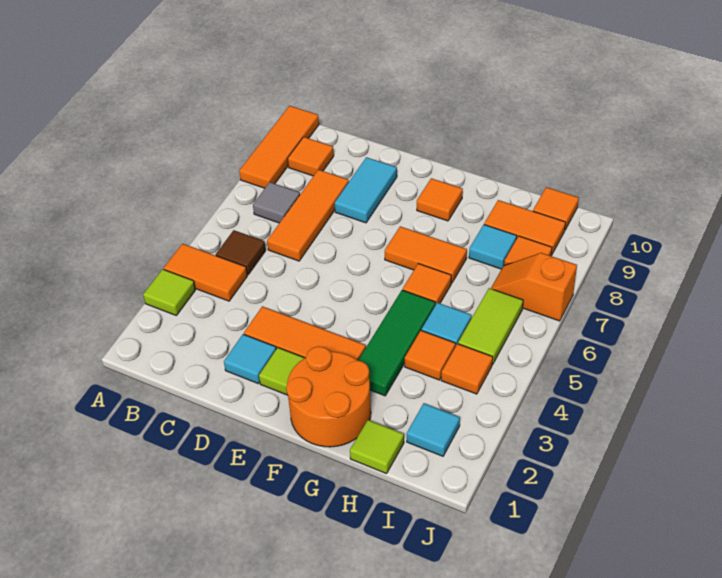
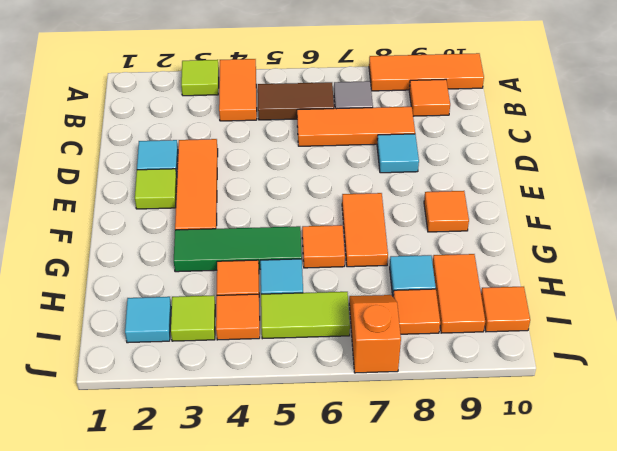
brown tile B5 level 1 -> brown tile B5:B6 level 1
cyan tile D8:D9 level 1 -> cyan tile D8 level 1
orange round brick F1:G2 level 1 -> none
lime tile H1 level 1 -> lime tile I3 level 1

